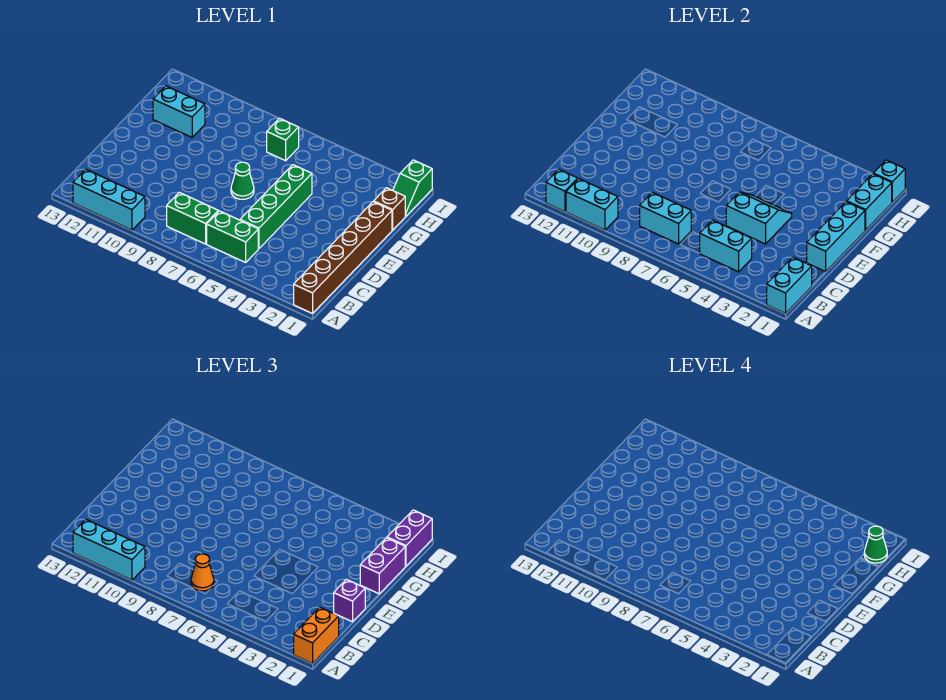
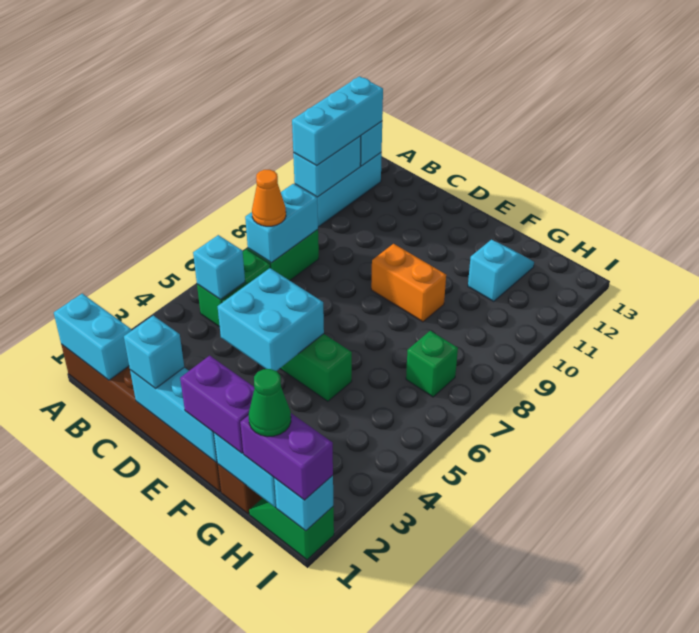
orange brick A1:B1 level 3 -> orange brick E9:F9 level 1
cyan brick B4:B5 level 2 -> cyan brick B5 level 2
purple brick D1 level 3 -> cyan brick D1 level 3
cyan slope D4:E5 level 2 top D -> cyan brick D4:E5 level 2
green cone E7 level 1 -> none
cyan brick G11:G12 level 1 -> cyan slope G11:G12 level 1 top 11

